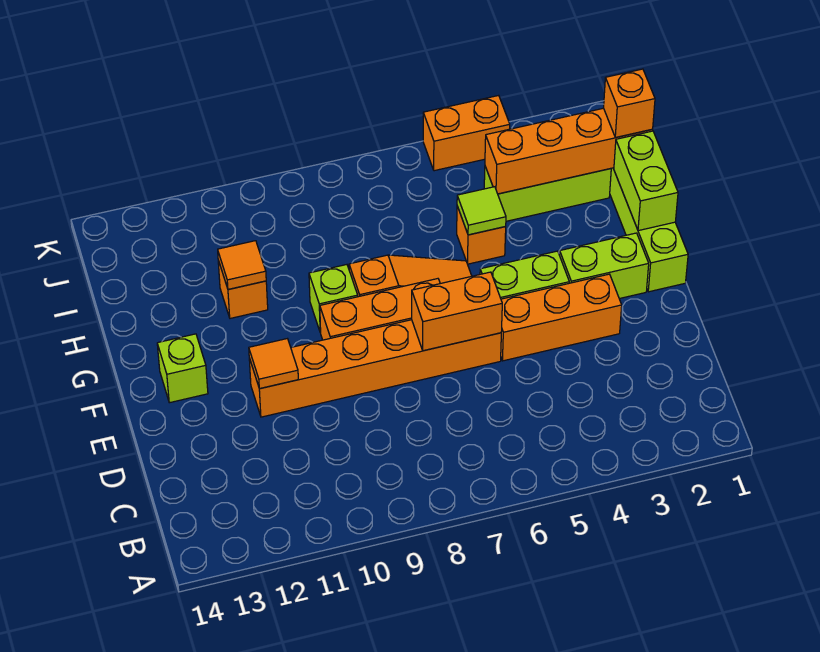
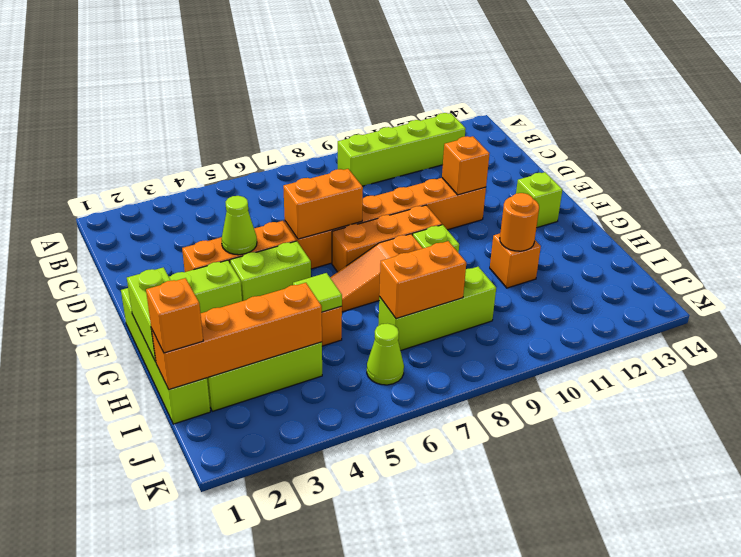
none -> lime brick B9:B12 level 1
none -> lime cone E4 level 2
orange tile E11 level 2 -> orange brick E11 level 2
orange tile H11 level 2 -> orange round brick H11 level 2
none -> lime brick I7:I9 level 1
none -> lime cone J6 level 1
orange brick K4:K5 level 1 -> orange brick I7:I8 level 2

